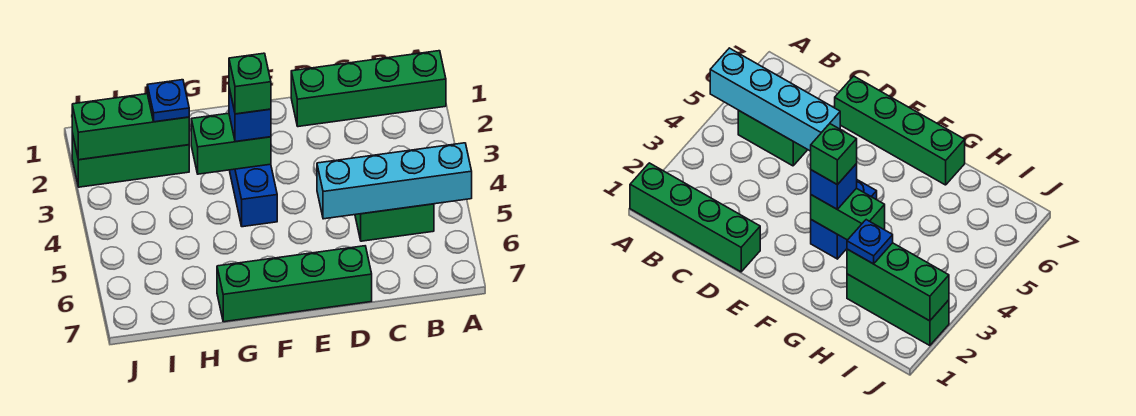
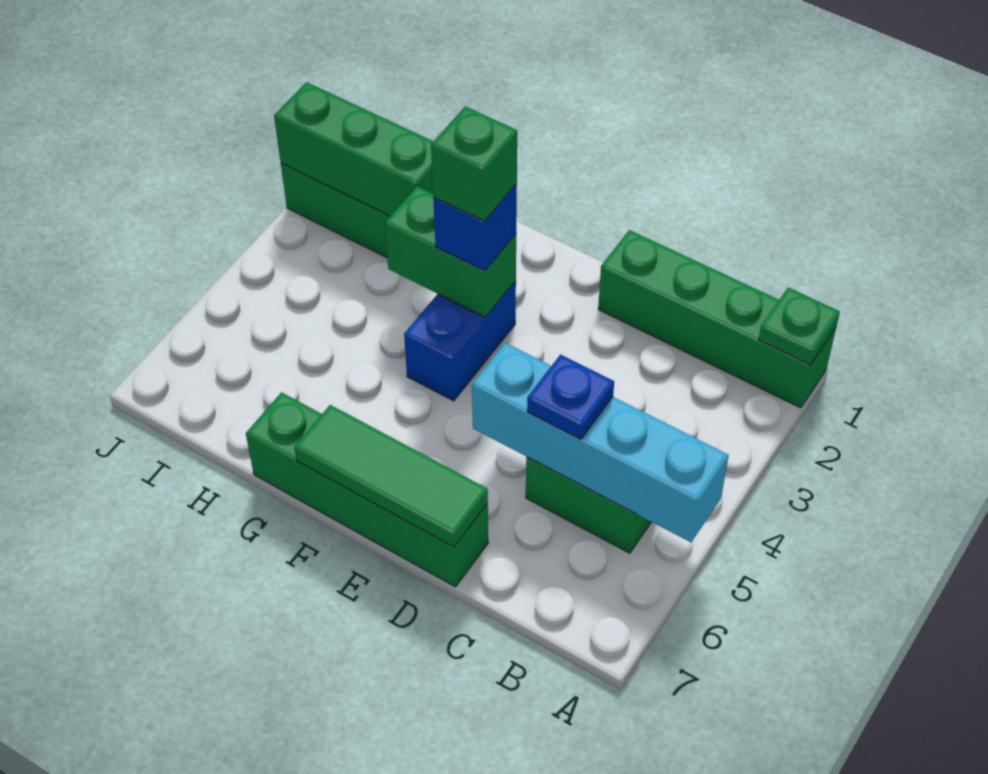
none -> green plate A1 level 2
none -> green tile D7:F7 level 2
blue plate H2 level 3 -> blue plate C5 level 3

